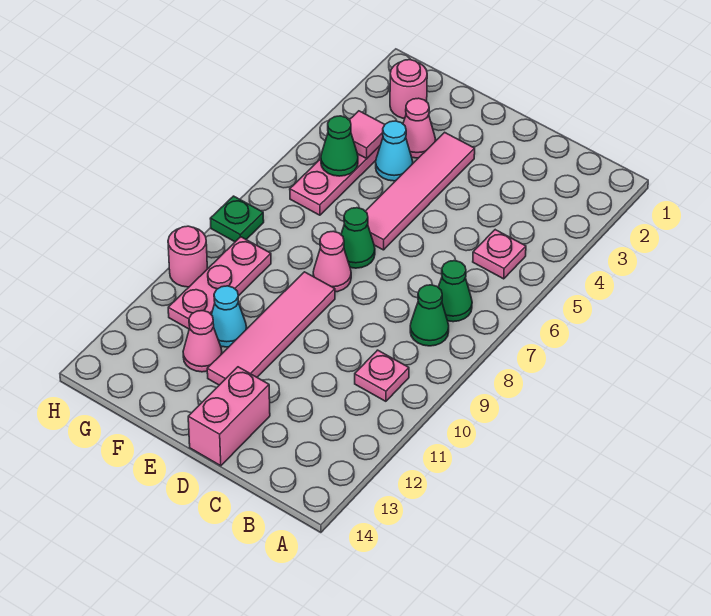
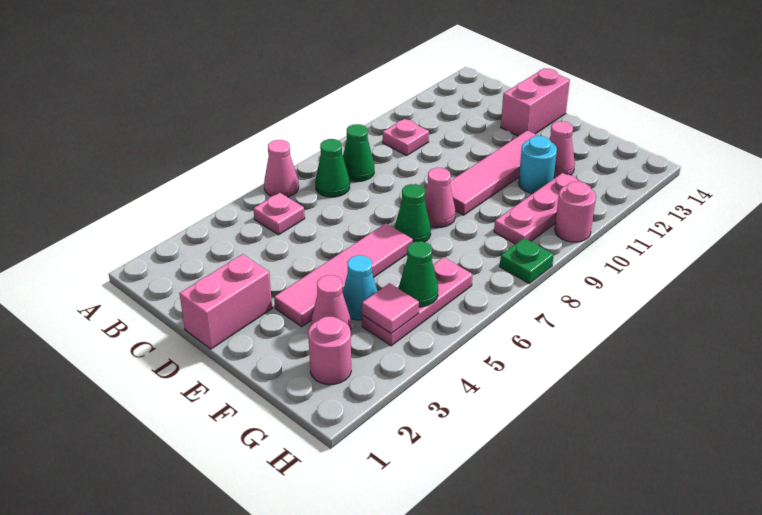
none -> pink cone A6 level 1
none -> pink brick D1:D2 level 1
cyan cone F11 level 1 -> cyan round brick F11 level 1

